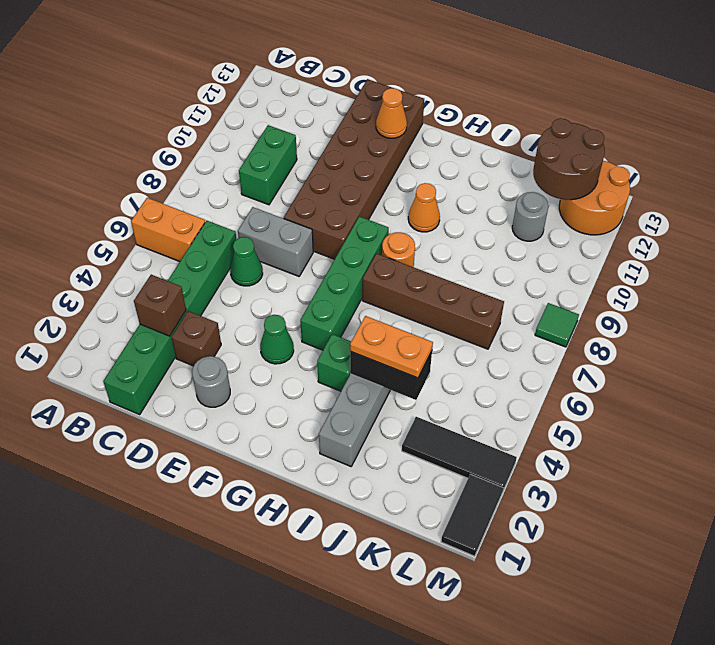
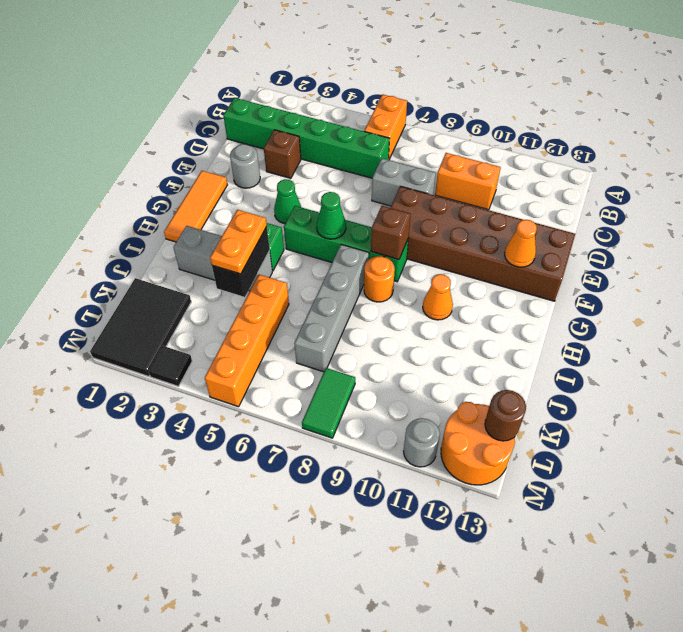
brown brick C3 level 2 -> brown brick G8 level 2
green brick C9:C10 level 1 -> orange brick C9:C10 level 1
green cone D6 level 1 -> green cone G6 level 2
grey brick D7:E7 level 1 -> grey brick D7:D8 level 1
none -> orange tile F1:H1 level 1
brown brick H7:K7 level 1 -> grey brick H7:K7 level 1
none -> orange brick J5:M5 level 1
black tile K3:M3 level 1 -> black tile M3 level 1
grey round brick K11 level 1 -> grey round brick M11 level 1
brown round brick K12:L13 level 2 -> brown round brick L13 level 2
black tile M1:M2 level 1 -> black tile K1:M2 level 1
green tile M8 level 1 -> green tile L8:M8 level 1

